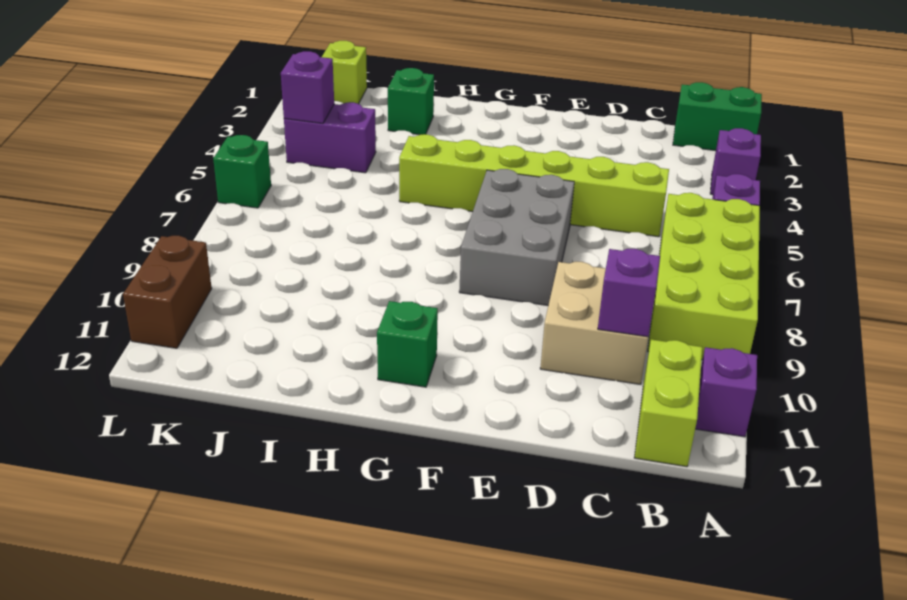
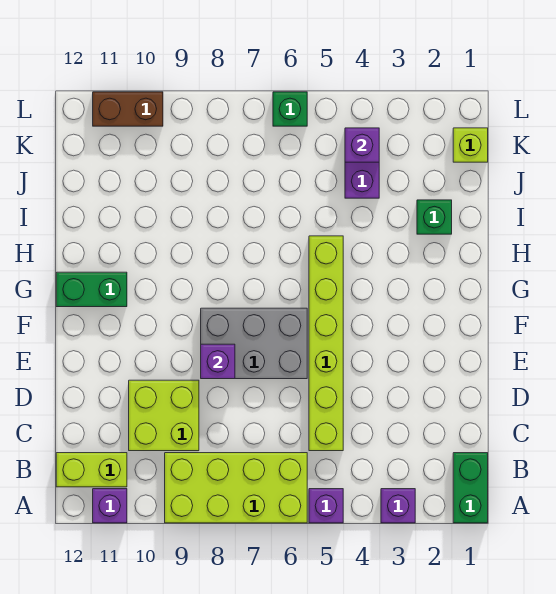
tan brick C9:D10 level 1 -> lime brick C9:D10 level 1
purple brick C10 level 2 -> purple brick E8 level 2
green brick G11 level 1 -> green brick G11:G12 level 1

